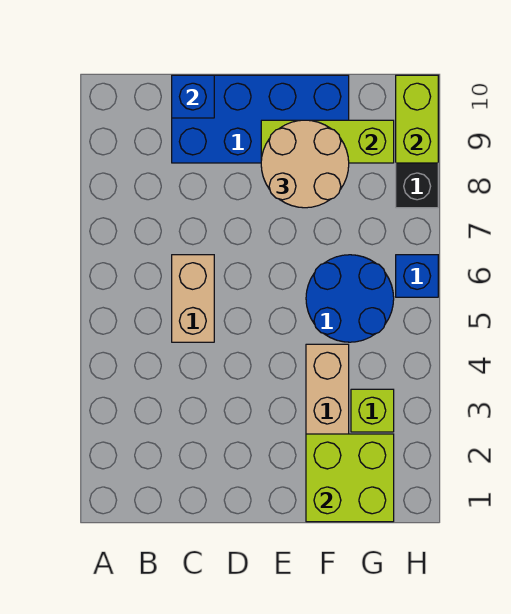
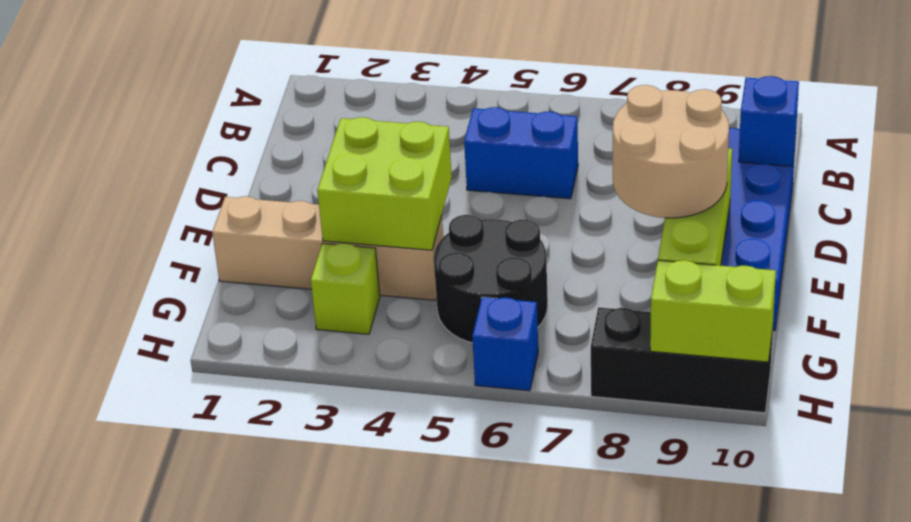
tan brick C5:C6 level 1 -> blue brick C5:C6 level 1
lime brick F1:G2 level 2 -> lime brick E3:F4 level 2
blue round brick F5:G6 level 1 -> black round brick F5:G6 level 1

